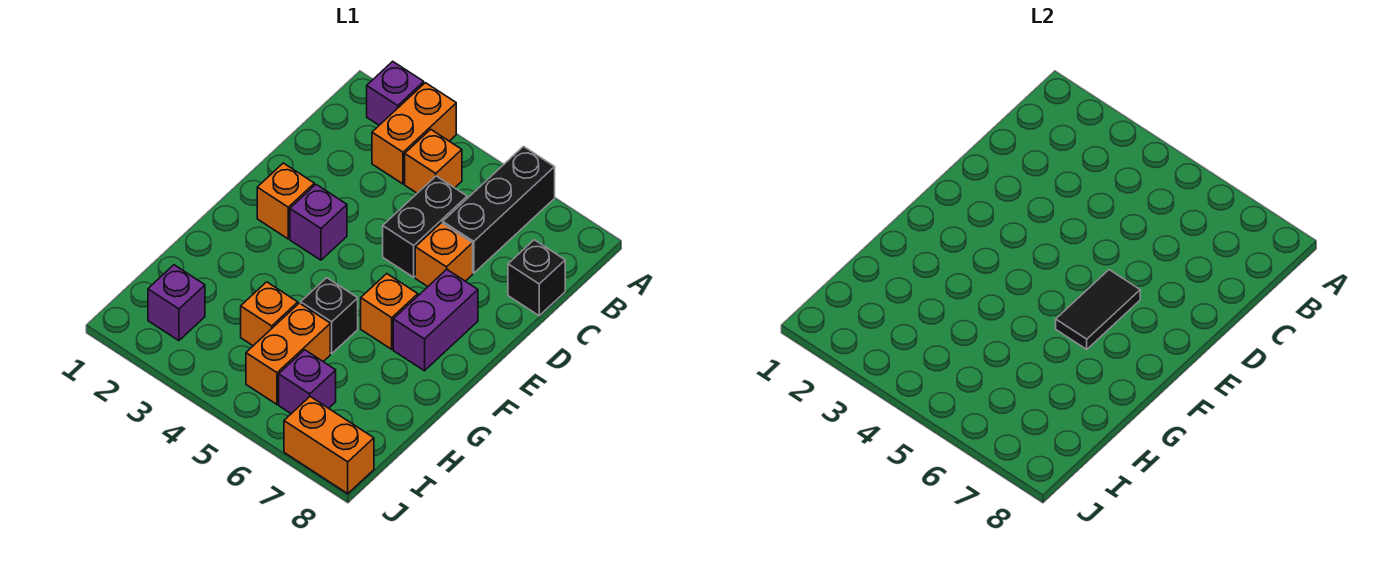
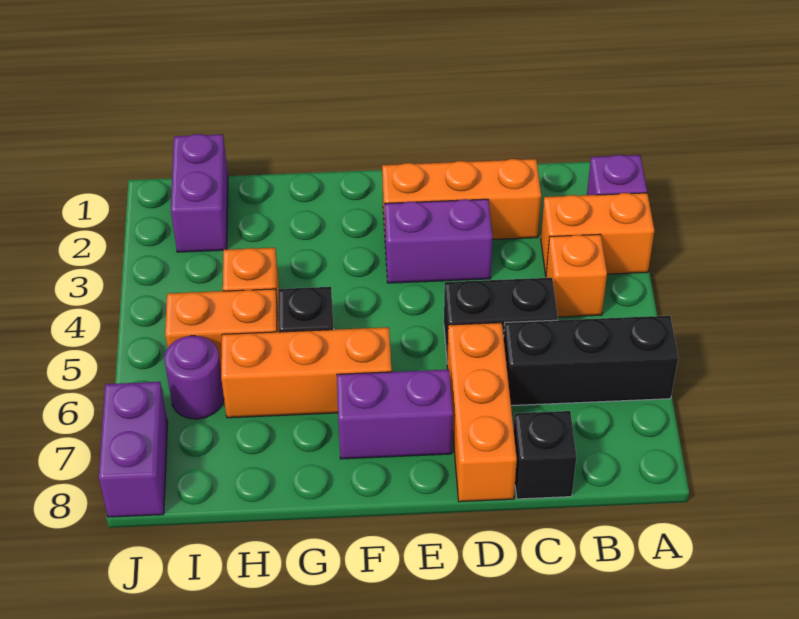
orange brick D6 level 1 -> orange brick D6:D8 level 1
orange brick E2 level 1 -> orange brick C2:E2 level 1
purple brick E3 level 1 -> purple brick D3:E3 level 1
black tile E6:F6 level 2 -> none
orange brick F6 level 1 -> orange brick F6:H6 level 1
purple brick I2 level 1 -> purple brick I1:I2 level 1
purple brick I6 level 1 -> purple round brick I6 level 1
orange brick J7:J8 level 1 -> purple brick J7:J8 level 1

